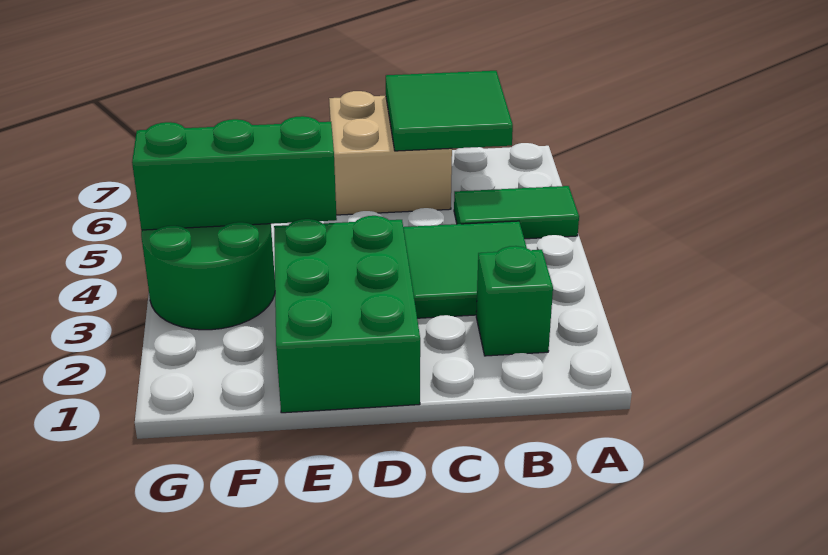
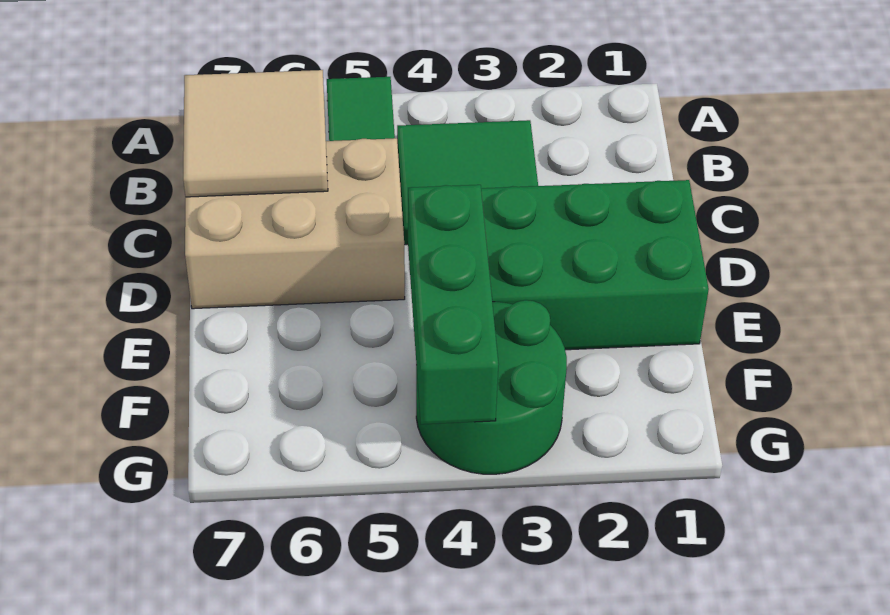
green brick B2 level 1 -> none
green tile B6:C7 level 2 -> tan tile B6:C7 level 2
tan brick C6:D7 level 1 -> tan brick C5:D7 level 1

